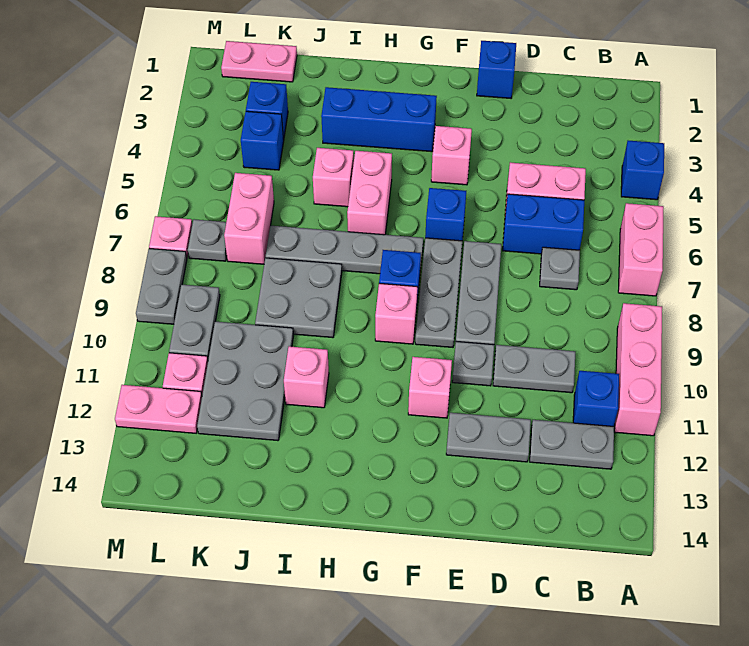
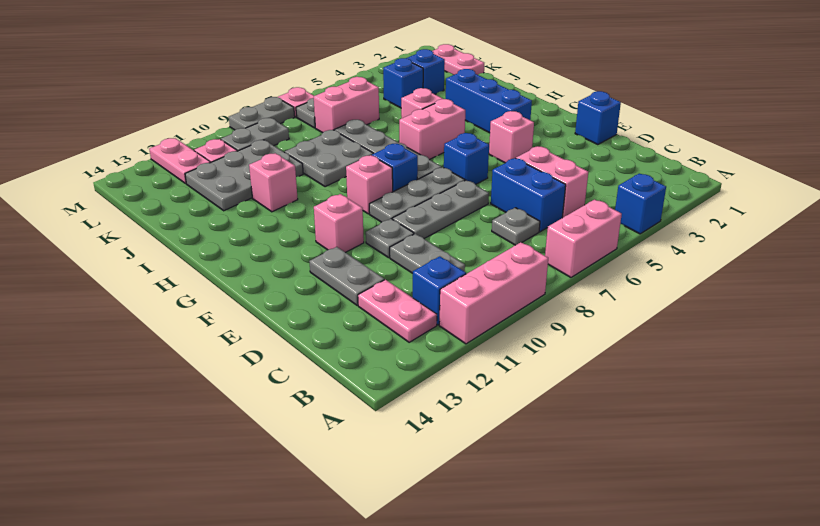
grey plate B12:C12 level 1 -> pink plate B12:C12 level 1

